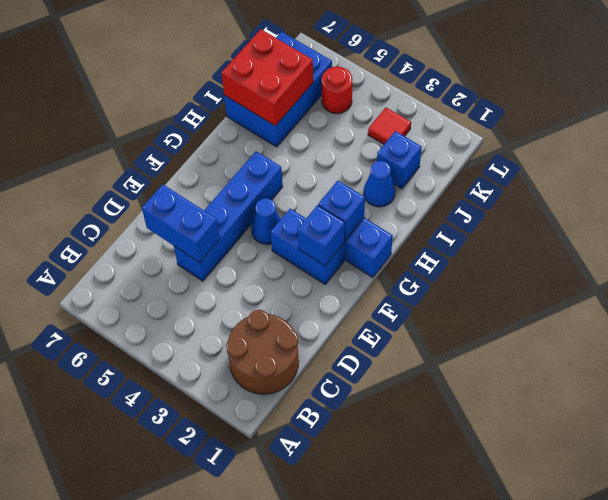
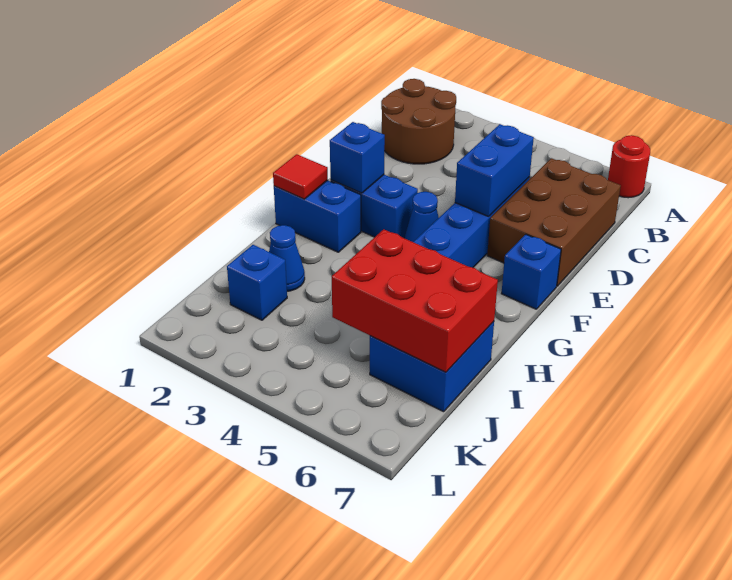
none -> brown brick C6:E7 level 1
blue brick D5:D6 level 2 -> blue brick D5:E5 level 2
blue brick G2 level 2 -> blue brick F7 level 1
blue brick I6:K7 level 1 -> blue brick I6:J7 level 1
red brick I6:J7 level 2 -> red brick I5:J7 level 2
red tile K3 level 1 -> red tile G1 level 2
red round brick K5 level 1 -> red round brick A7 level 1

